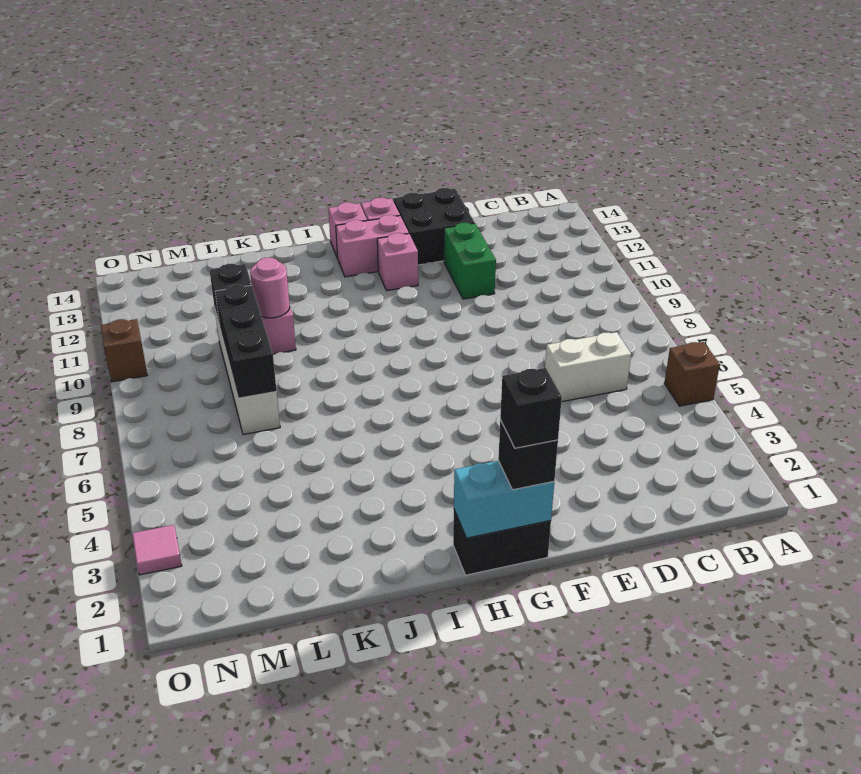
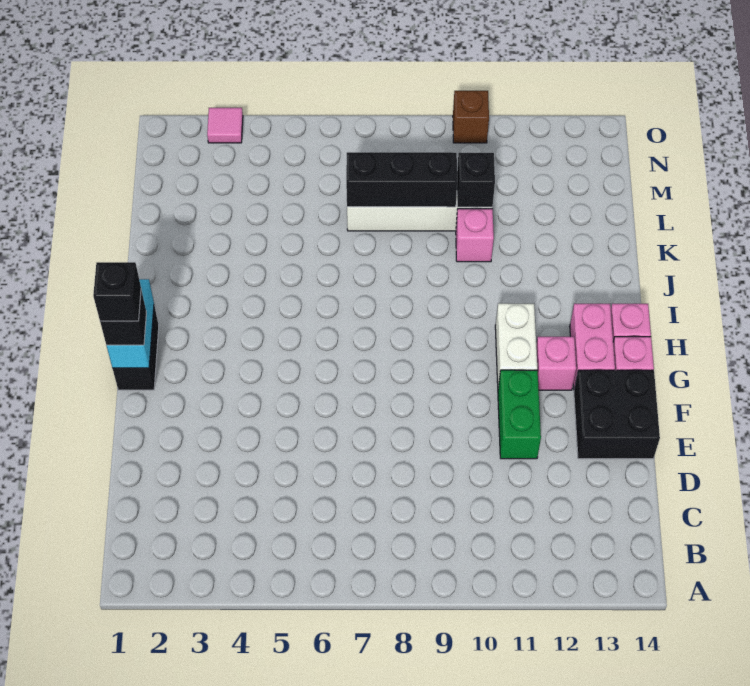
brown brick A5 level 1 -> none
white brick C6:D6 level 1 -> white brick G11:H11 level 1
green brick E11:E12 level 1 -> green brick E11:F11 level 1
pink round brick K10 level 2 -> none

